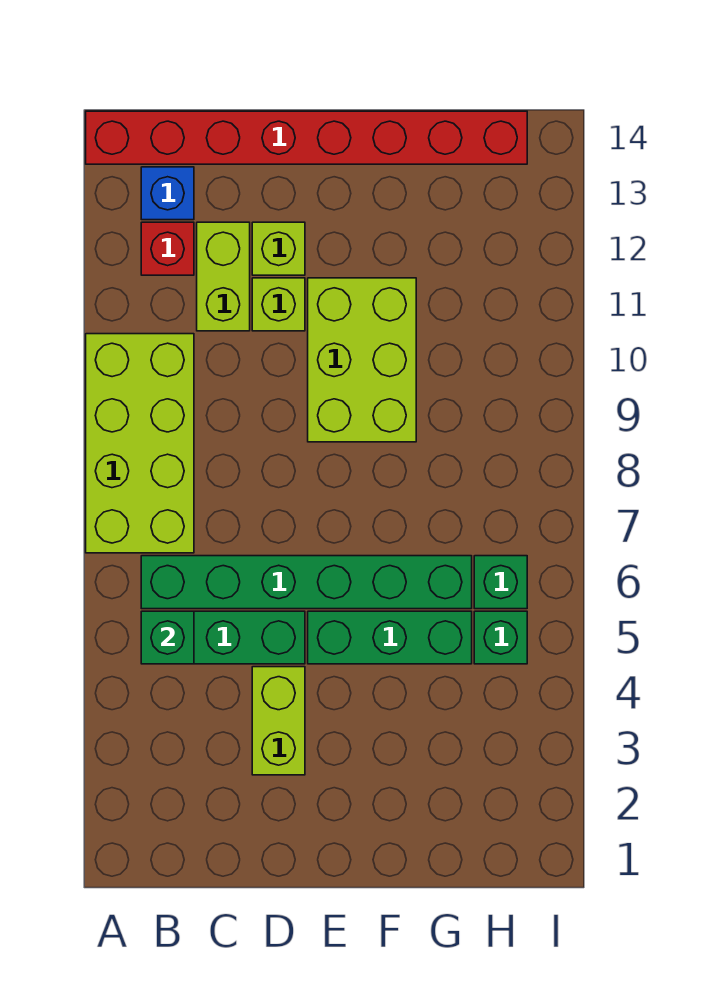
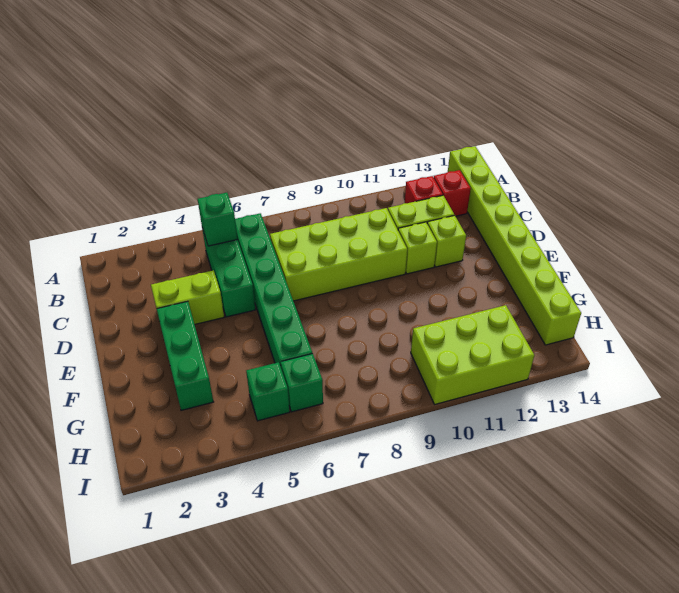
lime brick A7:B10 level 1 -> lime brick C7:D10 level 1
red brick A14:H14 level 1 -> lime brick A14:H14 level 1
blue brick B13 level 1 -> red brick B13 level 1
green brick E5:G5 level 1 -> green brick E3:G3 level 1
lime brick E9:F11 level 1 -> lime brick H10:I12 level 1

